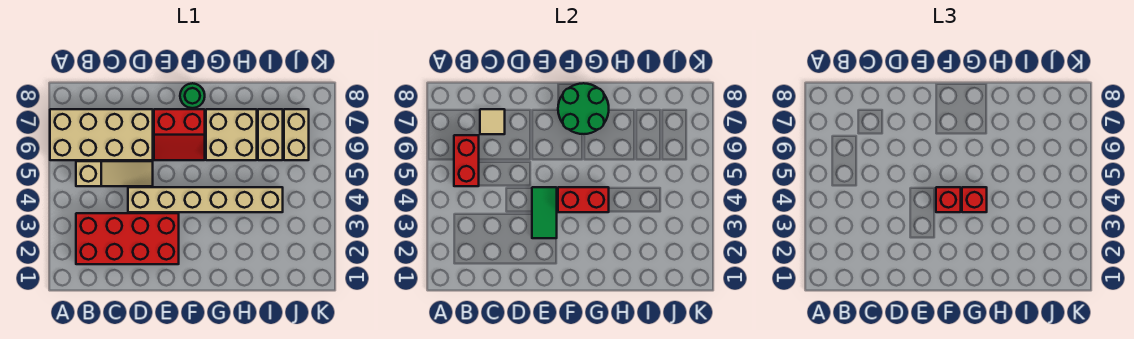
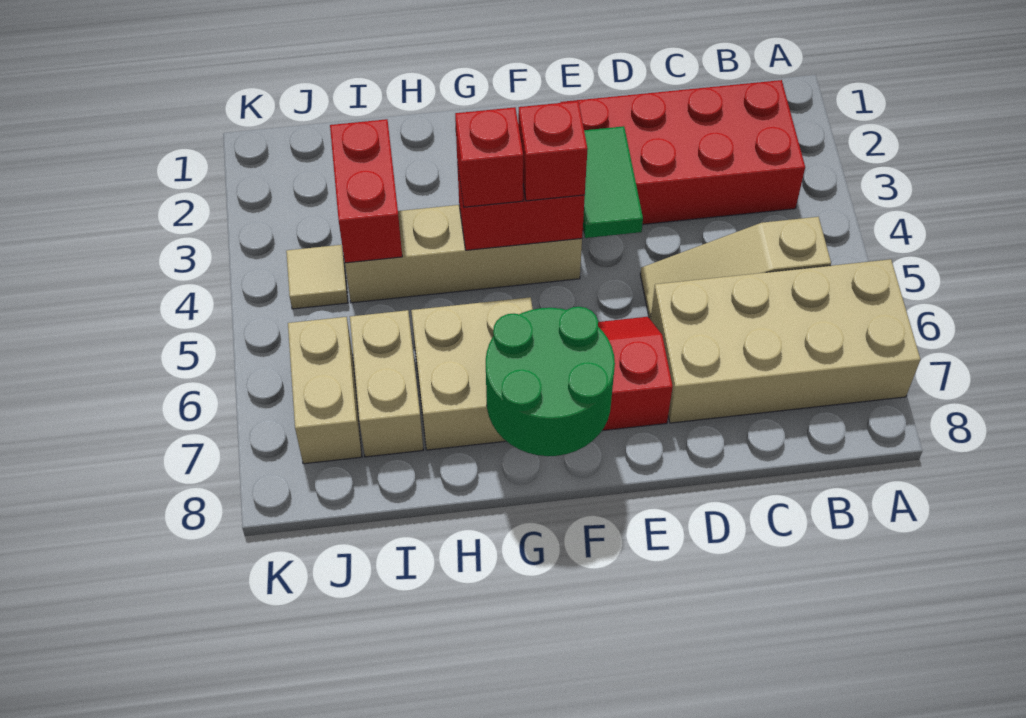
red brick B5:B6 level 2 -> red brick I3:I4 level 2
tan tile C7 level 2 -> tan tile J4 level 1
tan brick D4:I4 level 1 -> tan brick F4:I4 level 1
green round brick F8 level 1 -> none

